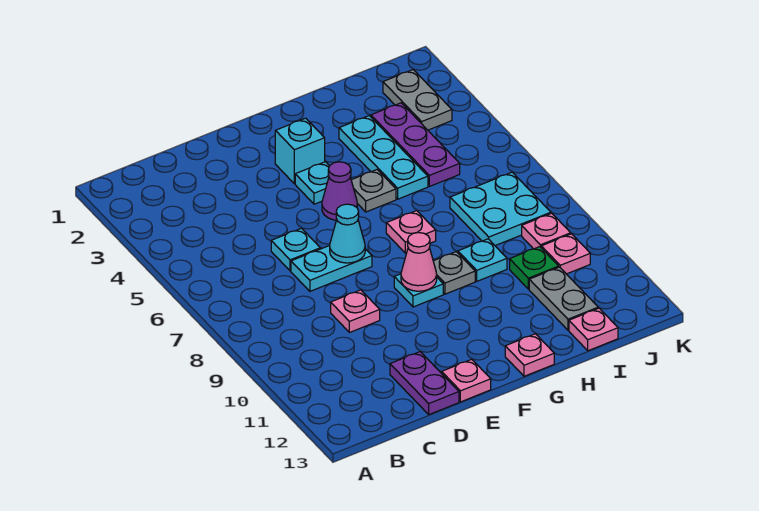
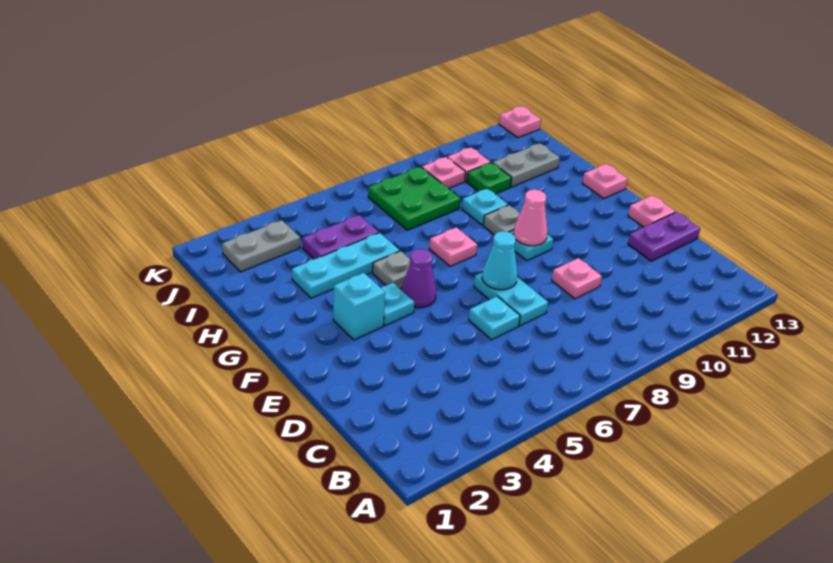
purple plate I3:I5 level 1 -> purple plate I4:I5 level 1
cyan plate I7:J8 level 1 -> green plate I7:J8 level 1
pink plate I13 level 1 -> pink plate K13 level 1

